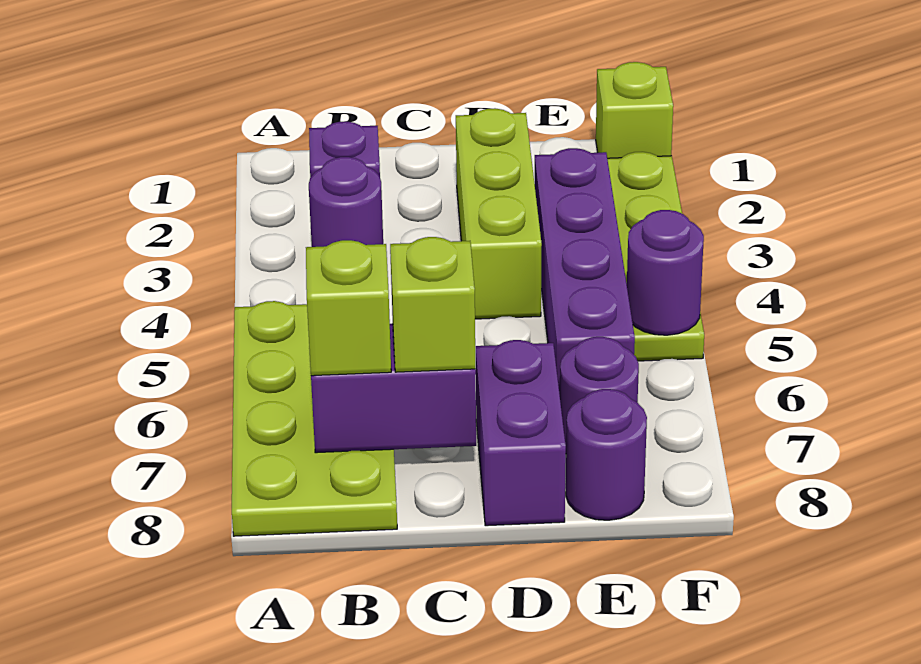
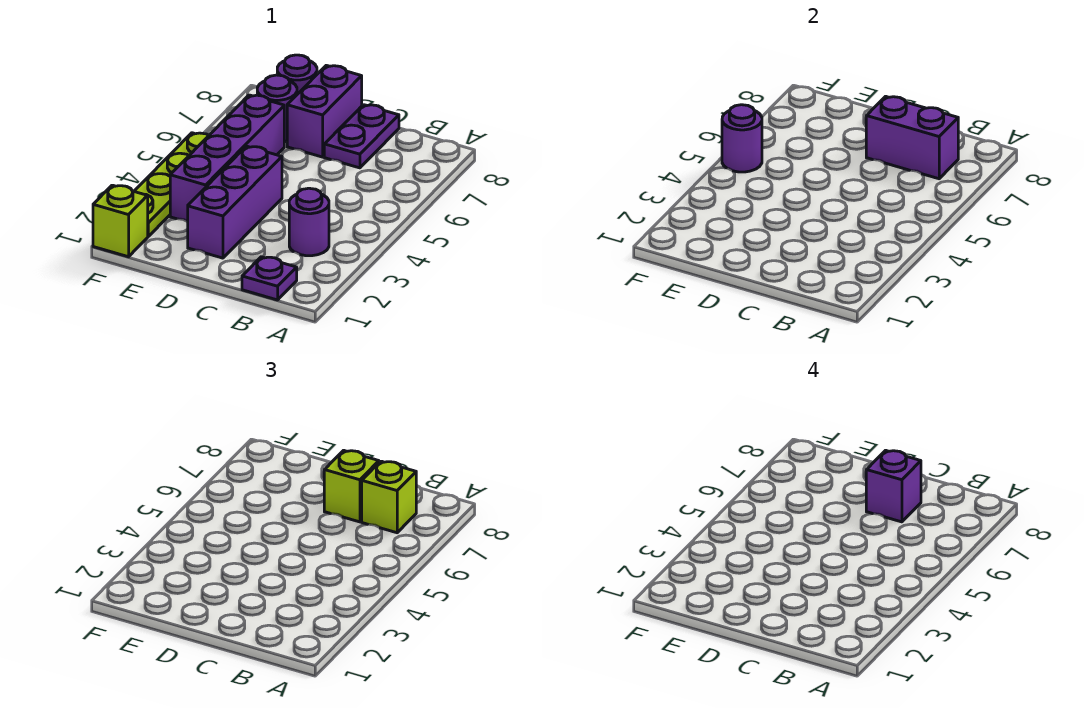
lime plate A5:B8 level 1 -> none
none -> purple plate C7:C8 level 1
none -> purple brick C7 level 4
lime brick D2:D4 level 1 -> purple brick D2:D4 level 1

